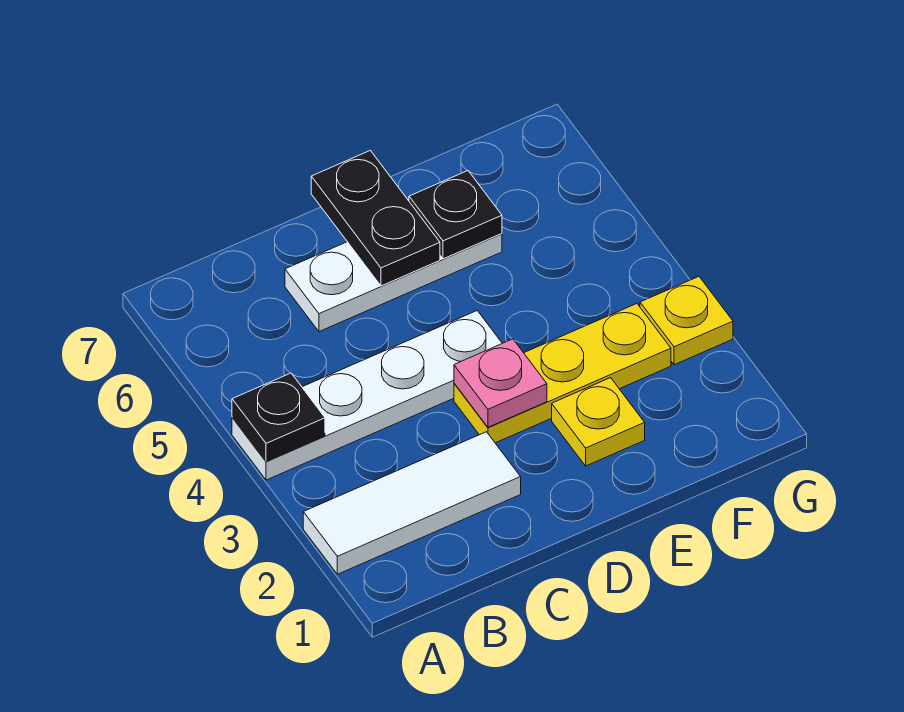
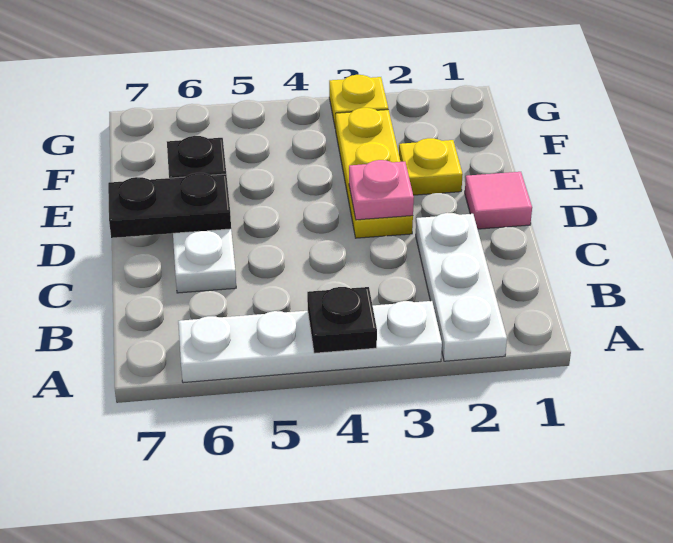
white tile A2:C2 level 1 -> white plate A2:C2 level 1
white plate A4:D4 level 1 -> white plate A3:A6 level 1
none -> pink tile D1 level 1

